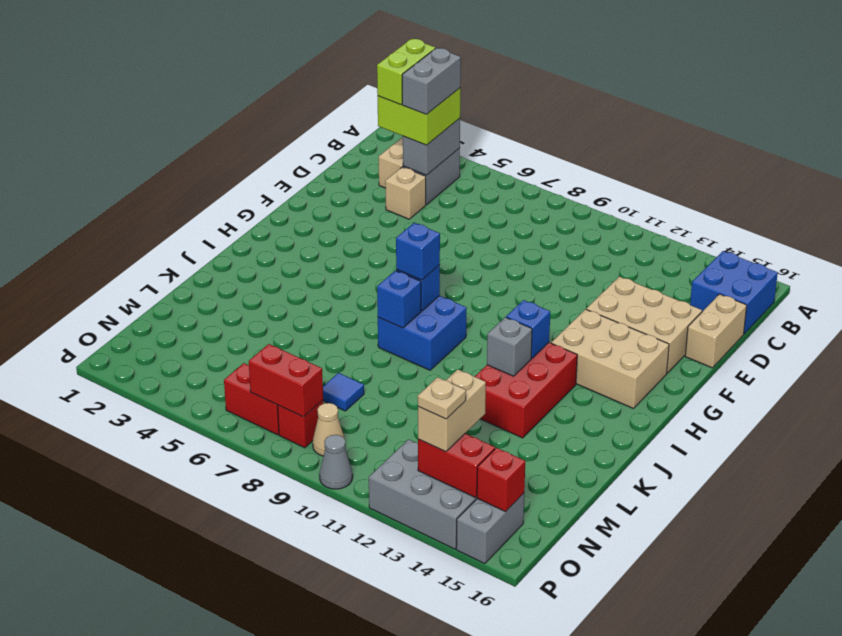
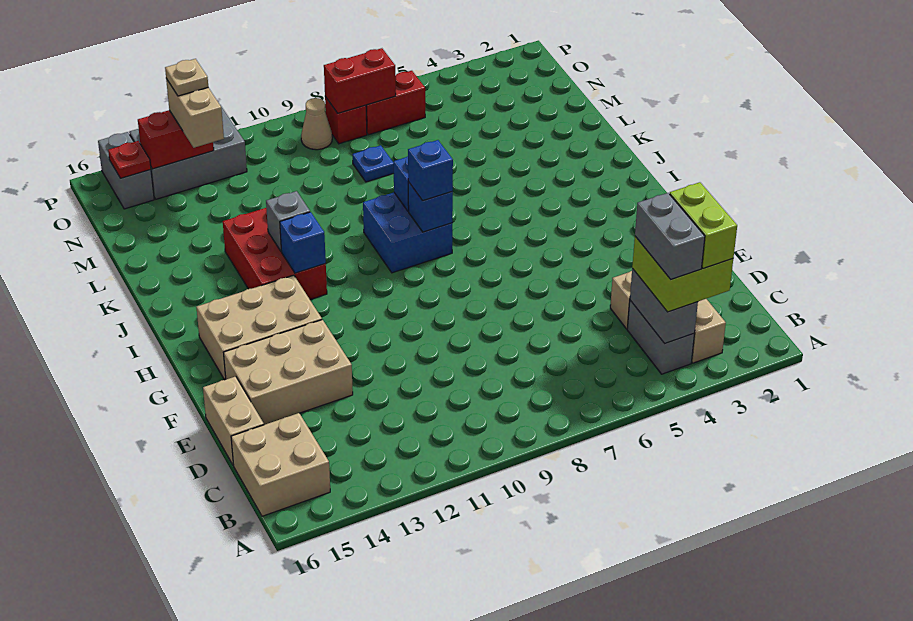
blue brick B15:C16 level 1 -> tan brick B15:C16 level 1
blue tile M8 level 1 -> blue plate M8 level 1
red brick O15 level 2 -> red plate O15 level 2
grey cone P10 level 1 -> none

